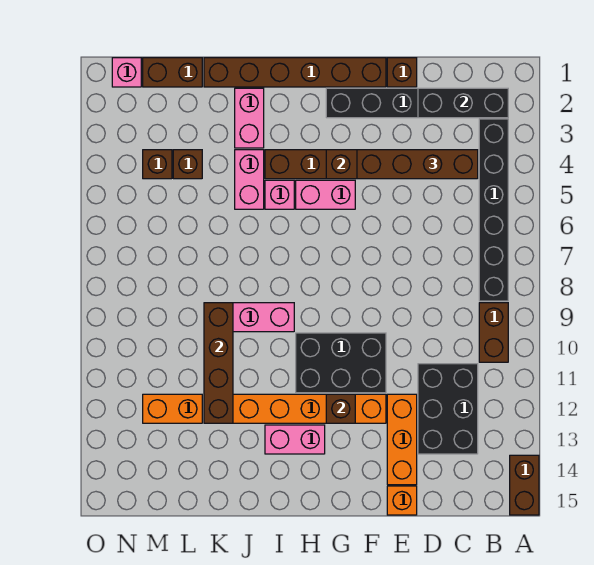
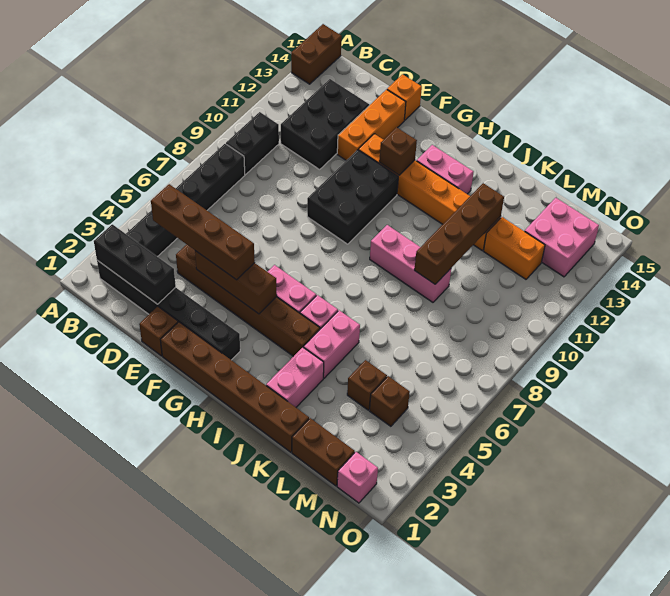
brown brick B9:B10 level 1 -> black brick B9:B10 level 1
black brick F10:H11 level 1 -> black brick F9:G11 level 1
none -> pink brick M13:N14 level 1

